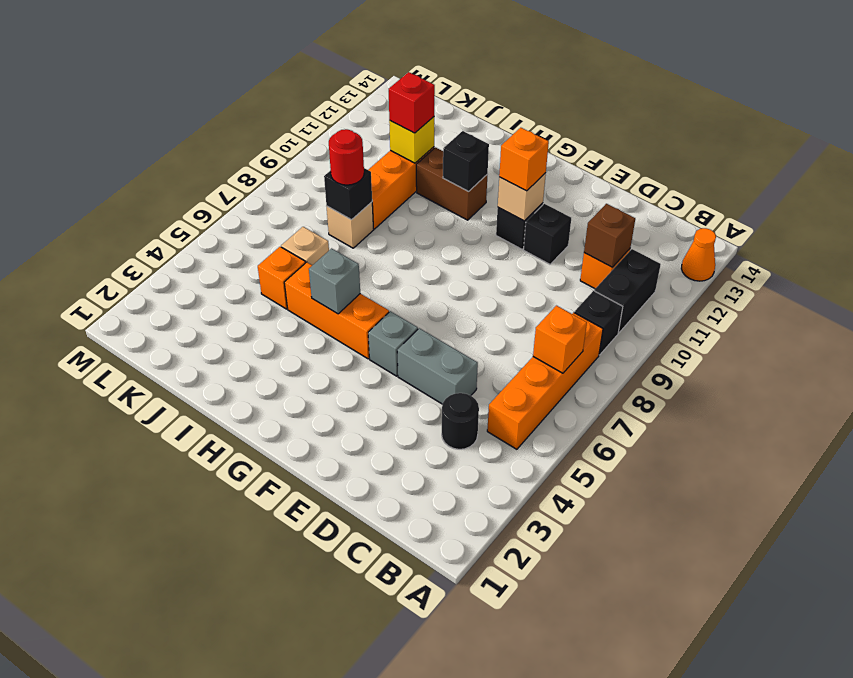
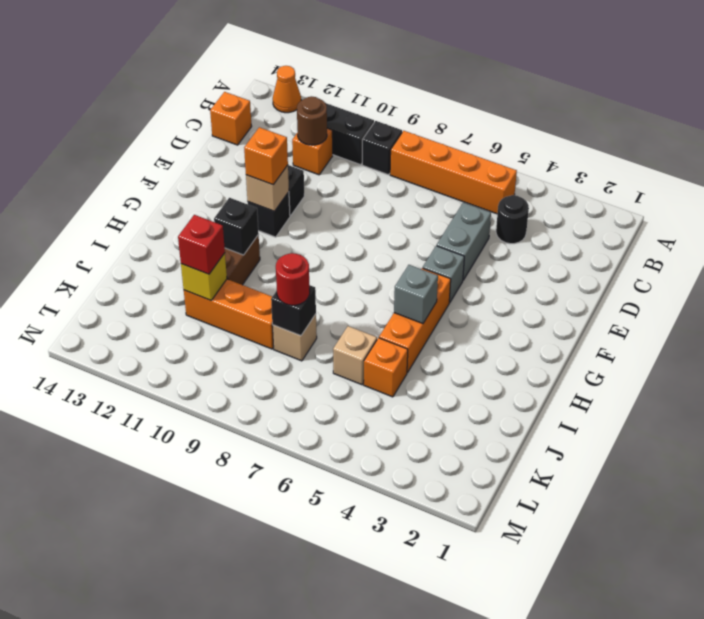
orange brick B7 level 2 -> orange brick C14 level 1
brown brick C11 level 2 -> brown round brick C11 level 2

